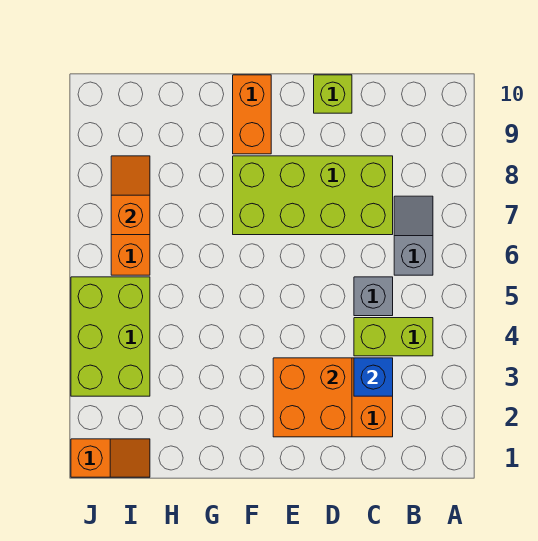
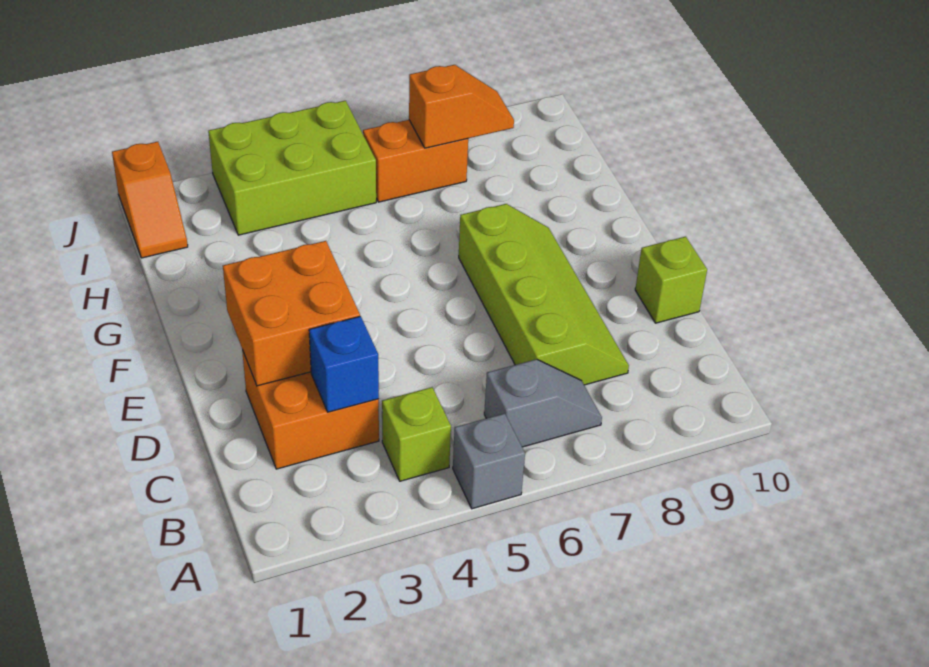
lime brick B4:C4 level 1 -> lime brick B4 level 1
grey brick C5 level 1 -> grey brick A5 level 1
lime brick C7:F8 level 1 -> lime slope C7:F8 level 1 top 7
orange brick F9:F10 level 1 -> none

